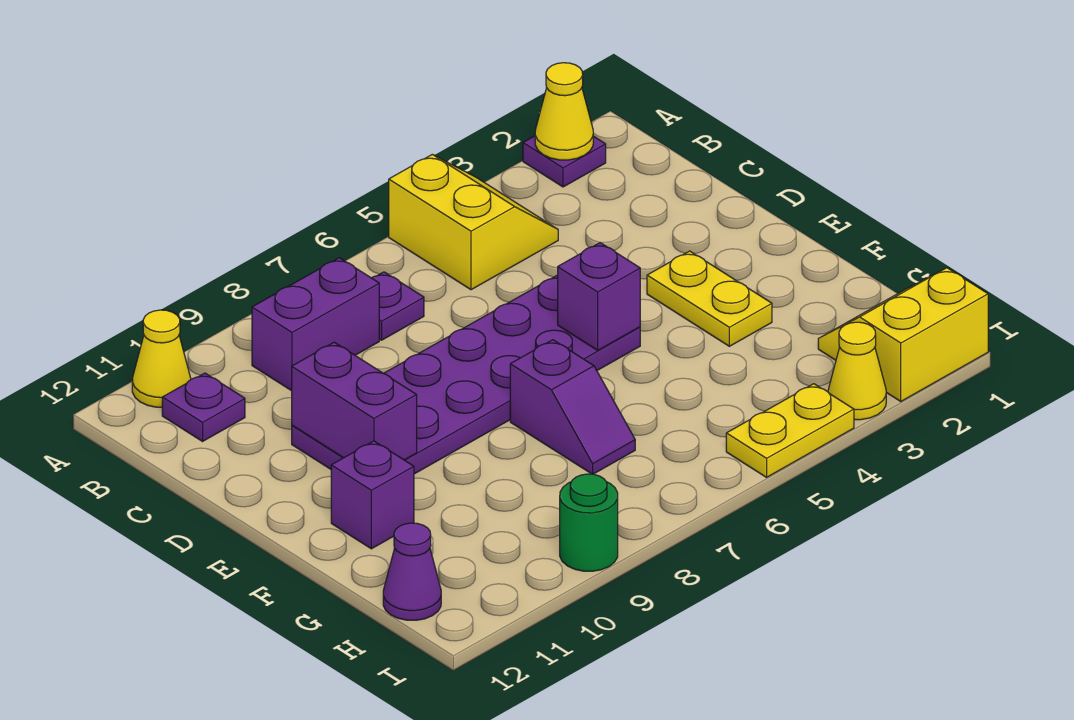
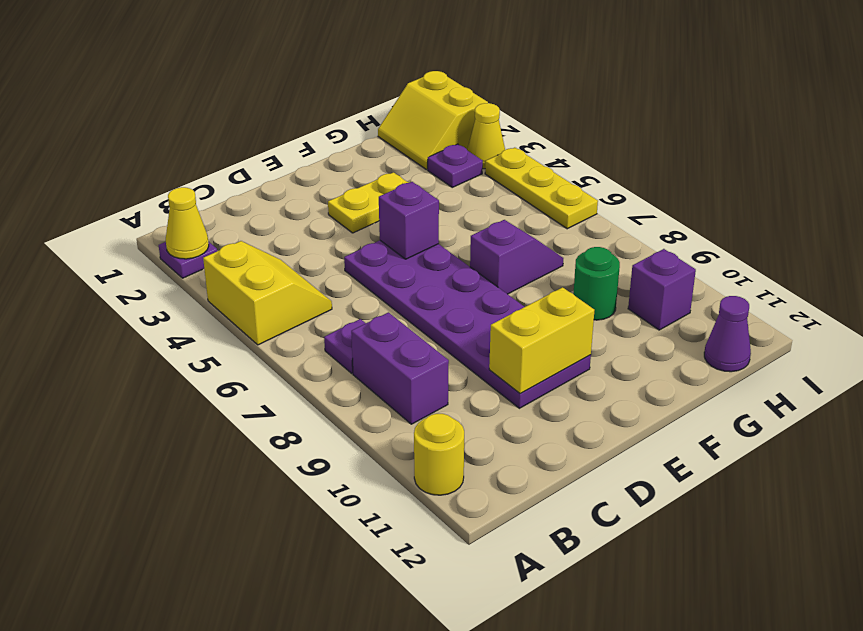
yellow slope A4:B5 level 1 top 5 -> yellow slope A4:B5 level 1 top A
yellow cone A11 level 1 -> yellow round brick A11 level 1
purple plate B11 level 1 -> purple plate H3 level 1
purple brick D10:E10 level 2 -> yellow brick D10:E10 level 2
purple brick F11 level 1 -> purple brick H10 level 1
yellow plate I4:I5 level 1 -> yellow plate I4:I6 level 1
green round brick I9 level 1 -> green round brick G9 level 1

